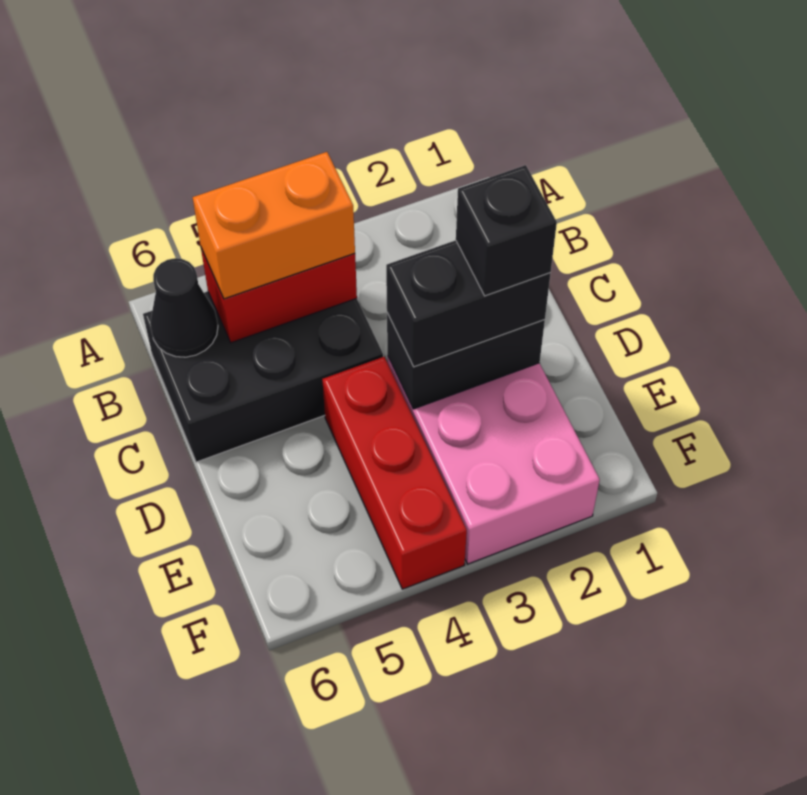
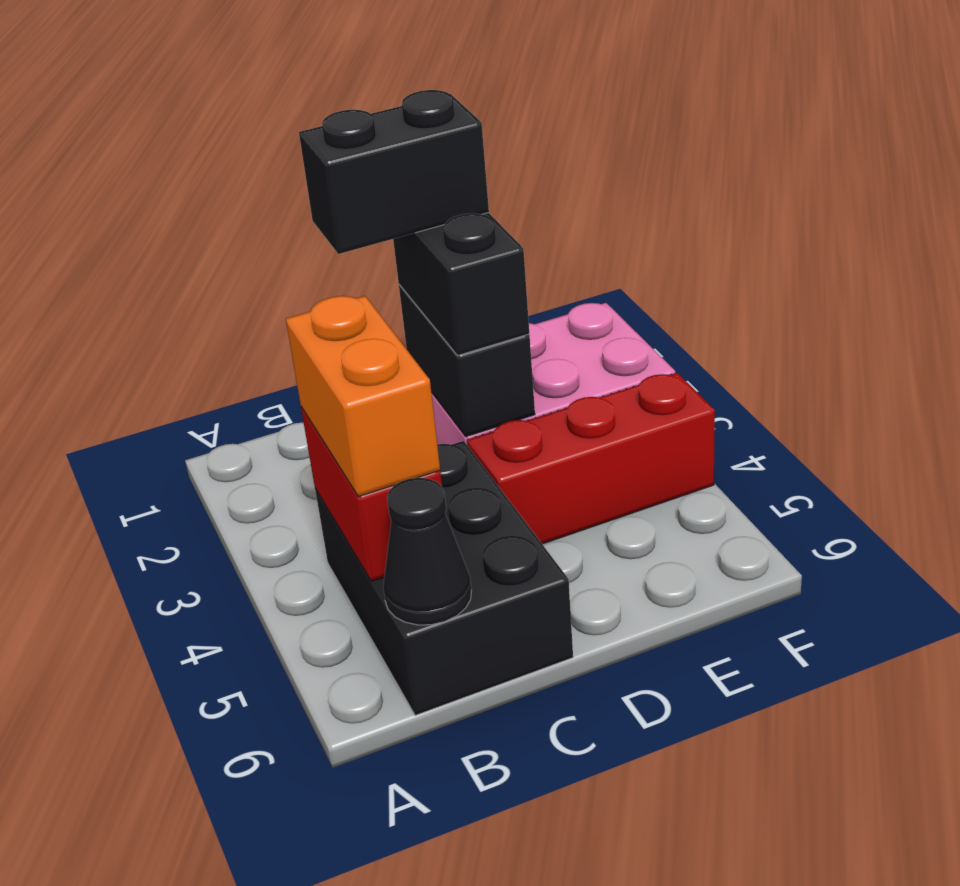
black brick D2 level 4 -> black brick C2:D2 level 4

